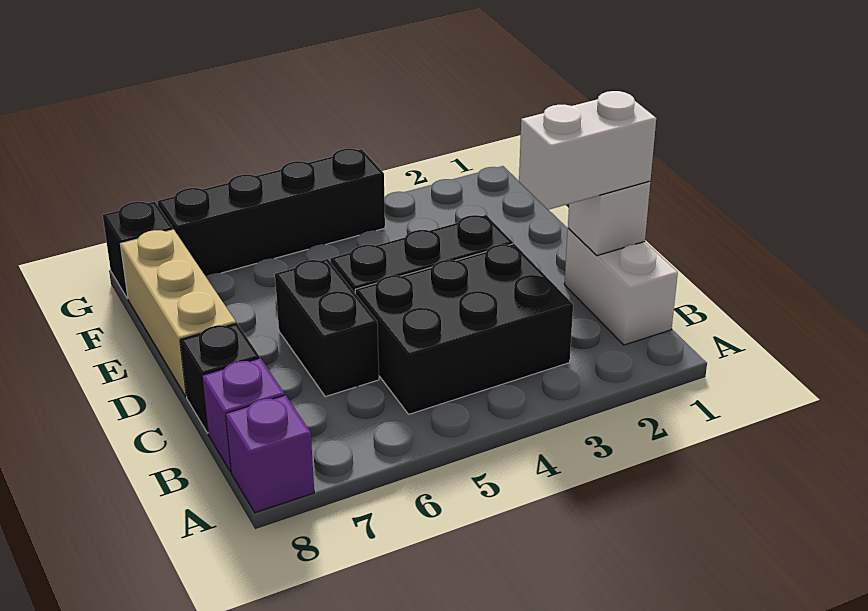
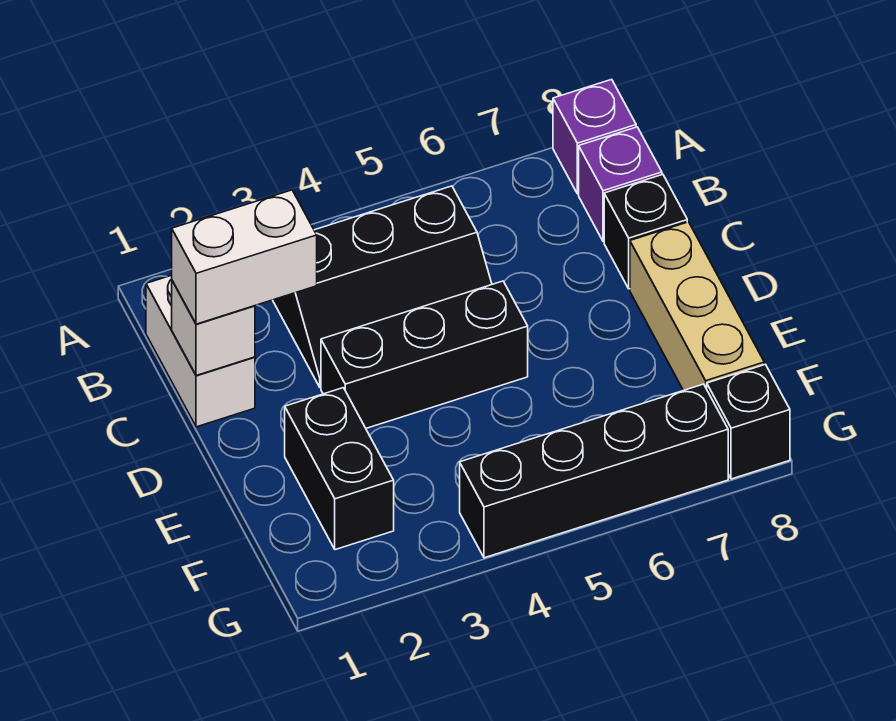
black brick B3:C5 level 1 -> black slope B3:C5 level 1 top B
black brick C6:D6 level 1 -> black brick E2:F2 level 1

